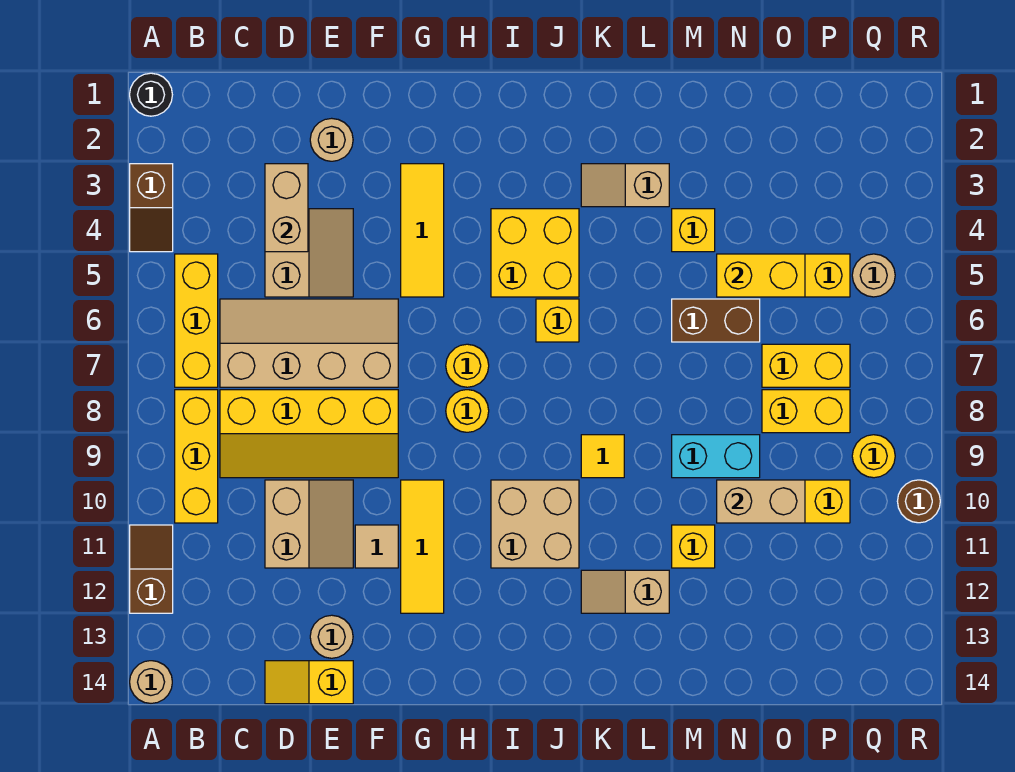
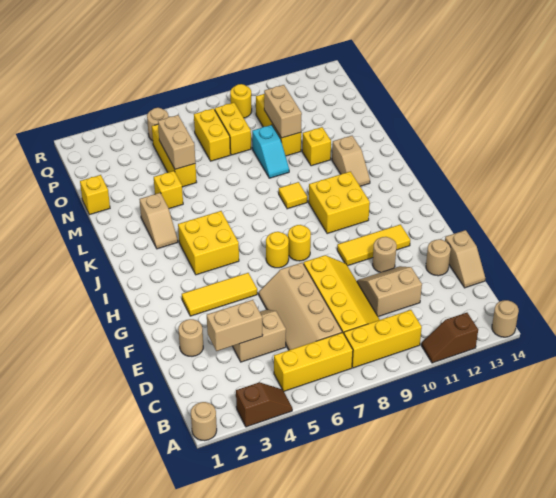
black round brick A1 level 1 -> tan round brick A1 level 1
yellow slope D14:E14 level 1 top E -> tan slope D14:E14 level 1 top E
tan tile F11 level 1 -> tan round brick F11 level 1
tan brick I10:J11 level 1 -> yellow brick I10:J11 level 1
yellow brick J6 level 1 -> yellow brick N1 level 1
brown brick M6:N6 level 1 -> none
cyan brick M9:N9 level 1 -> cyan slope M9:N9 level 1 top N
yellow brick N5:O5 level 2 -> tan brick N5:O5 level 2
brown round brick R10 level 1 -> none

